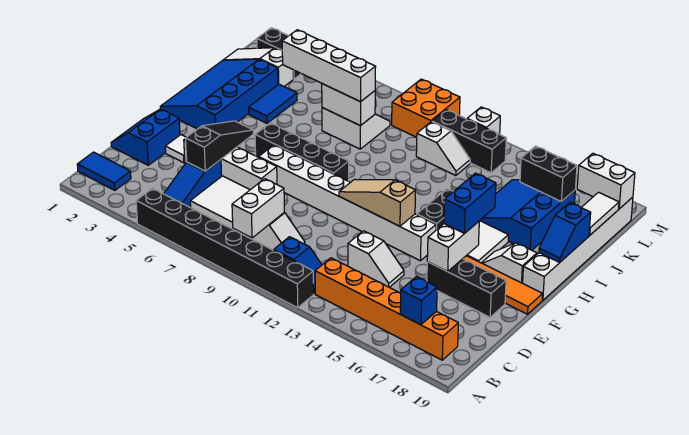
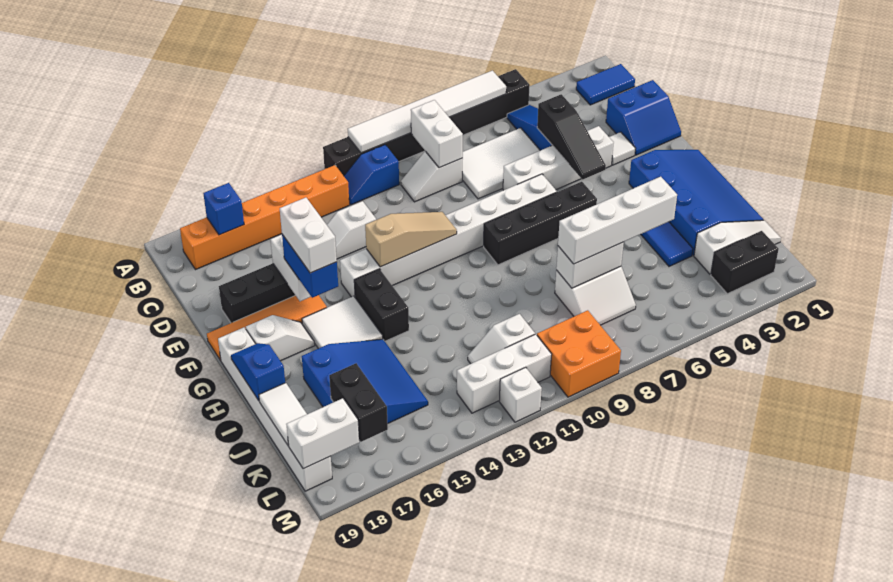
none -> white tile A6:A11 level 2
blue slope D1:E2 level 1 top 2 -> blue slope D1:E2 level 1 top D
none -> white brick F16:G16 level 4
black brick K16:K17 level 2 -> black brick K17:L17 level 2
black brick L11:L13 level 1 -> white brick L11:L13 level 1

